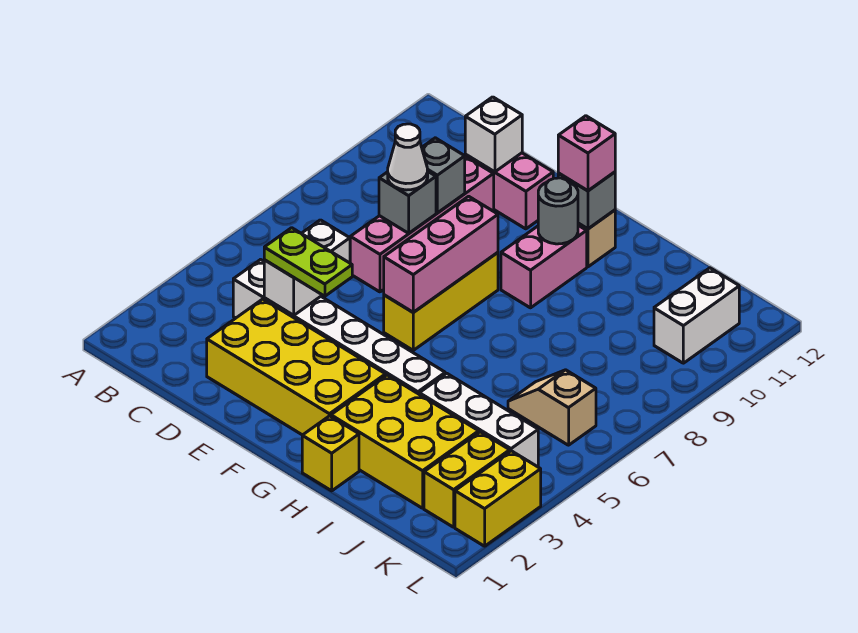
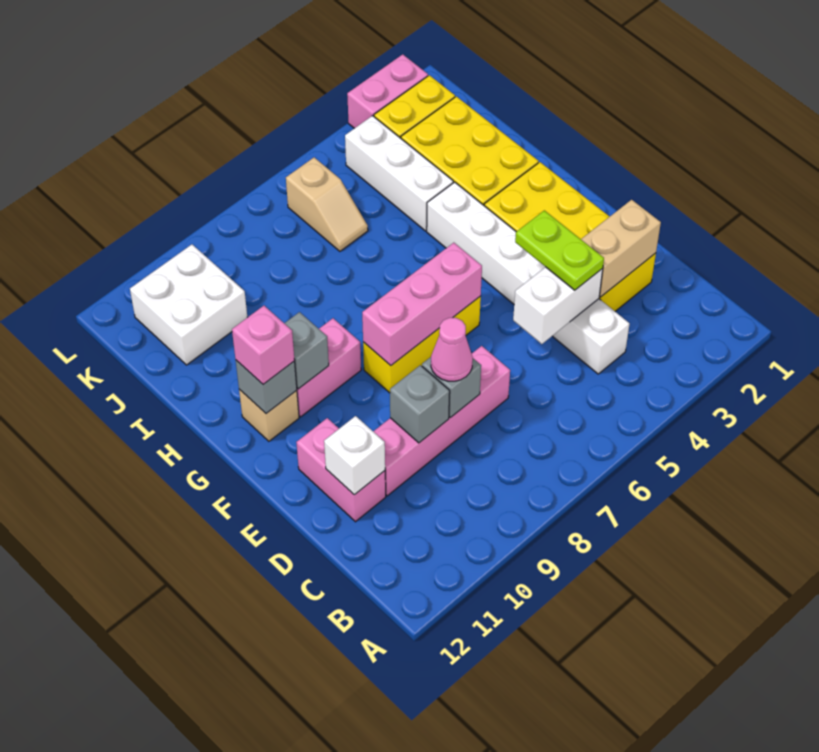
none -> tan brick D2:D3 level 2
white cone D8 level 3 -> pink cone D8 level 3
grey round brick G10 level 2 -> grey brick G10 level 2
yellow brick H1 level 1 -> none
white brick K10:K11 level 1 -> white brick J10:K11 level 1
yellow brick L2:L3 level 1 -> pink brick L2:L3 level 1

